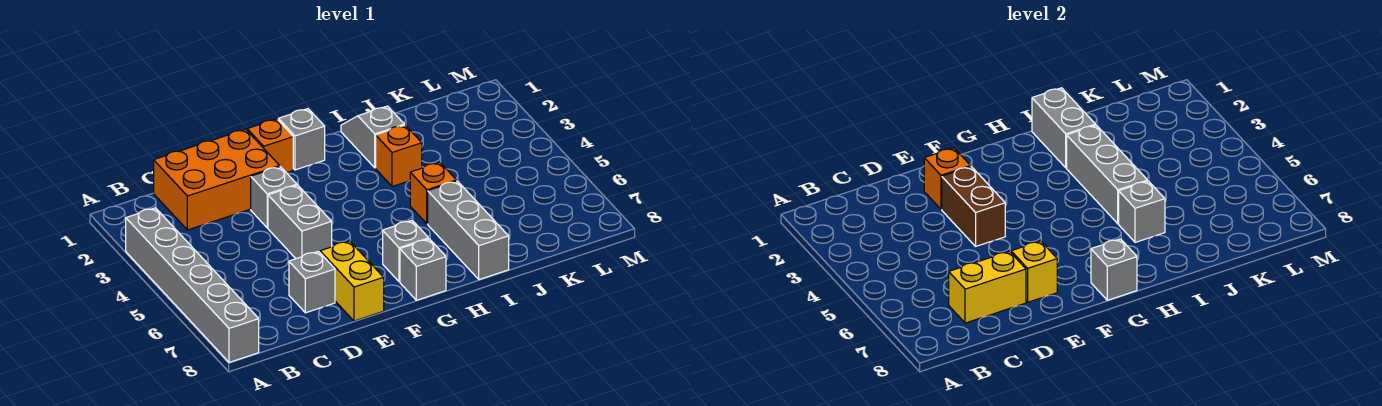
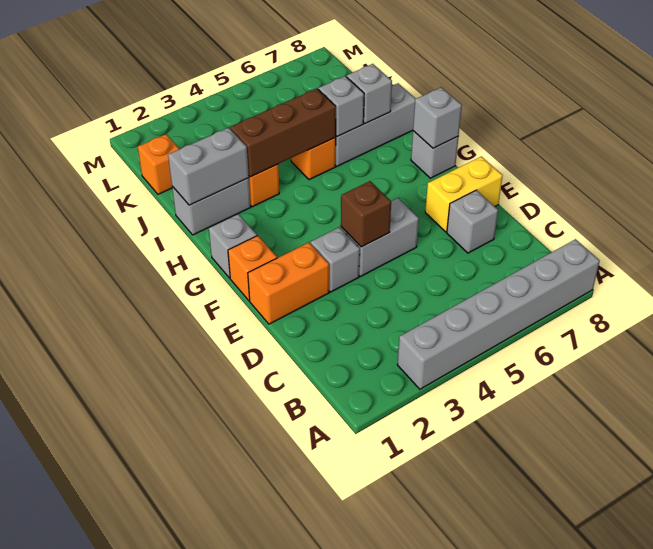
orange brick C1:E2 level 1 -> orange brick E1:E2 level 1
yellow brick C7:D7 level 2 -> none
orange brick E2 level 2 -> orange brick K1 level 1
brown brick E3:E4 level 2 -> brown brick E4 level 2
yellow brick E7 level 2 -> none
grey brick G7 level 1 -> grey brick I7 level 2
grey slope I1:I2 level 1 top 2 -> grey brick I1:I2 level 1
grey brick I3:I5 level 2 -> brown brick I3:I5 level 2

